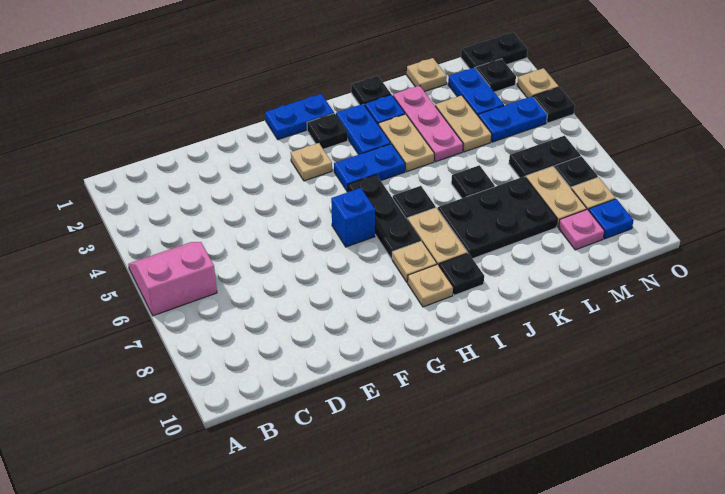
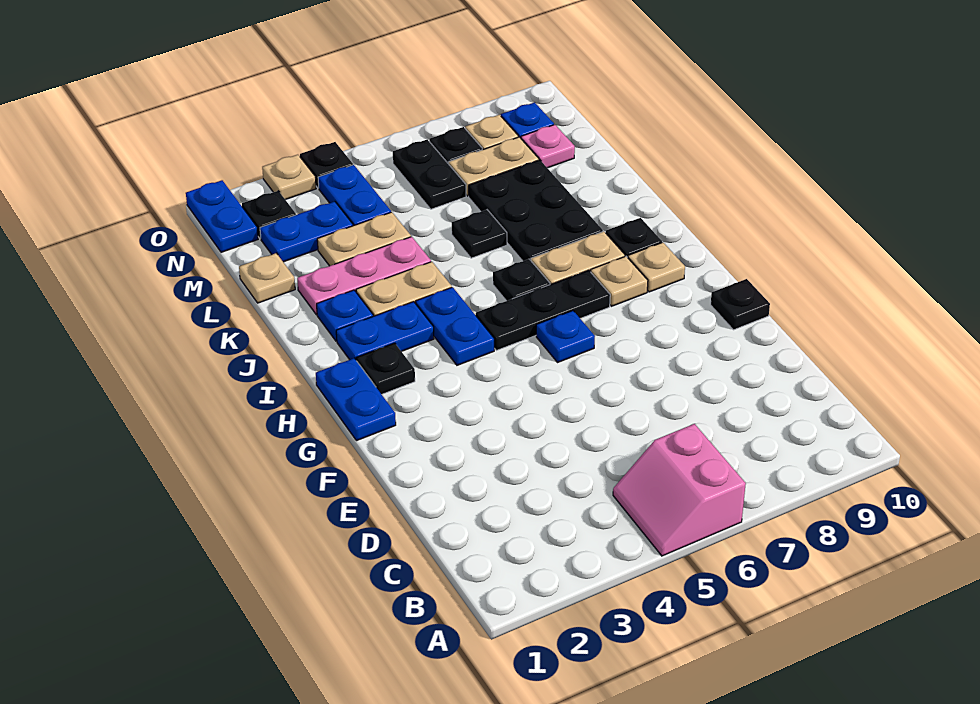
tan plate G3 level 1 -> none
blue brick G6 level 1 -> blue plate G6 level 1
black plate J1 level 1 -> black plate F10 level 1
black plate N1:O1 level 1 -> blue plate N1:O1 level 1

